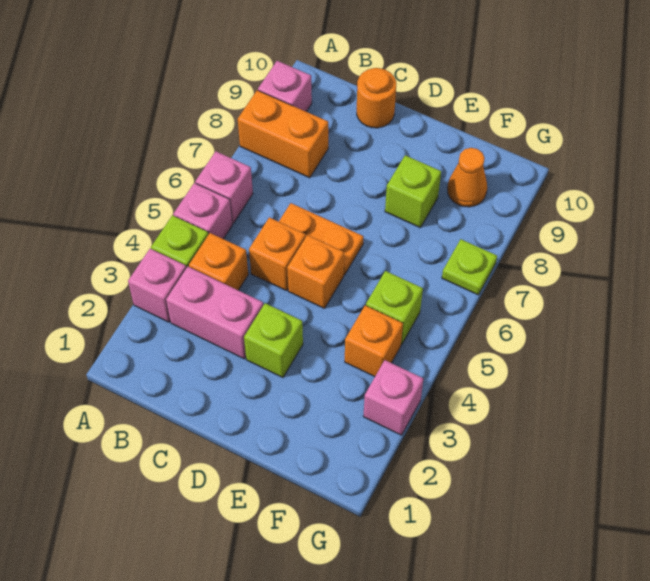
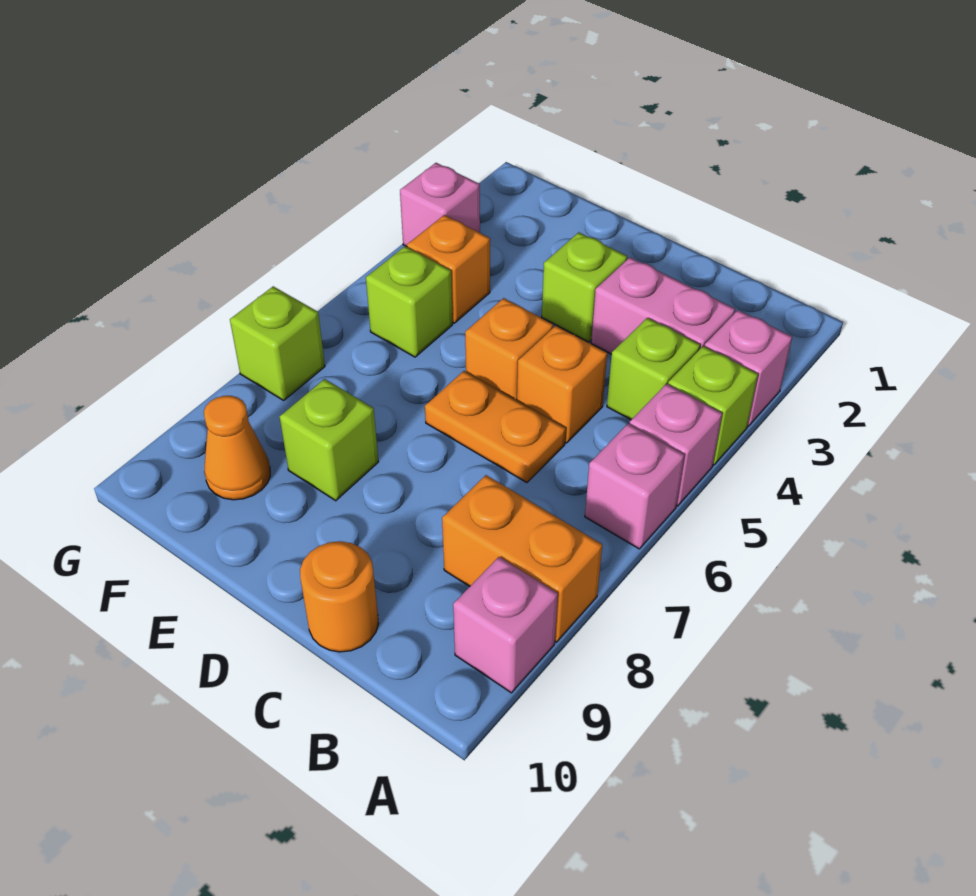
orange brick B4 level 1 -> lime brick B4 level 1
lime plate G7 level 1 -> lime brick G7 level 1

